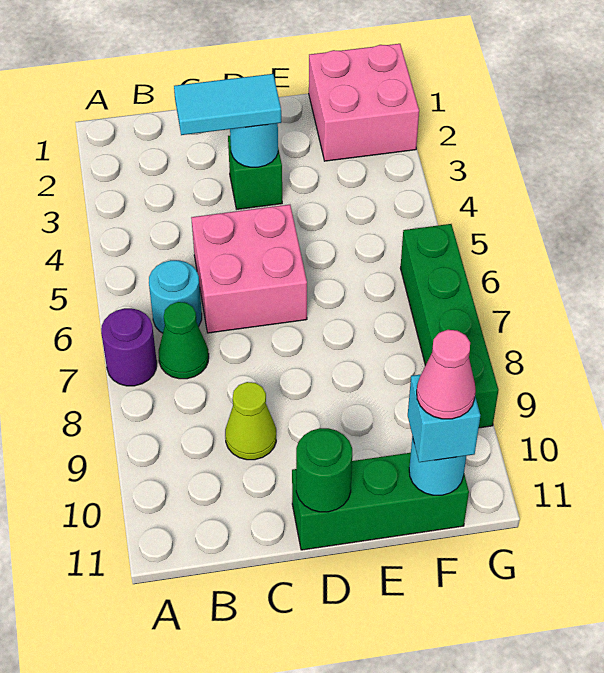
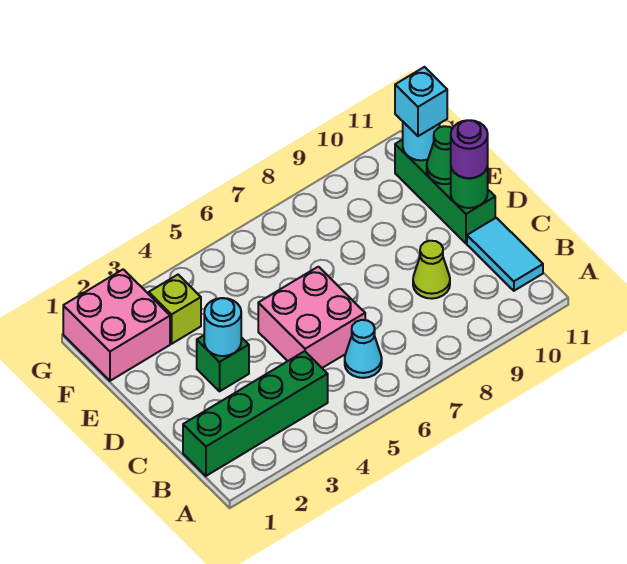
purple round brick A7 level 1 -> purple round brick D11 level 3
cyan round brick B6 level 1 -> cyan cone B6 level 1
green cone B7 level 1 -> green cone E11 level 2
cyan tile C3:D3 level 3 -> cyan tile B11:C11 level 1
none -> lime brick F3 level 1
pink cone F11 level 4 -> none
green brick G6:G9 level 1 -> green brick B1:B4 level 1

